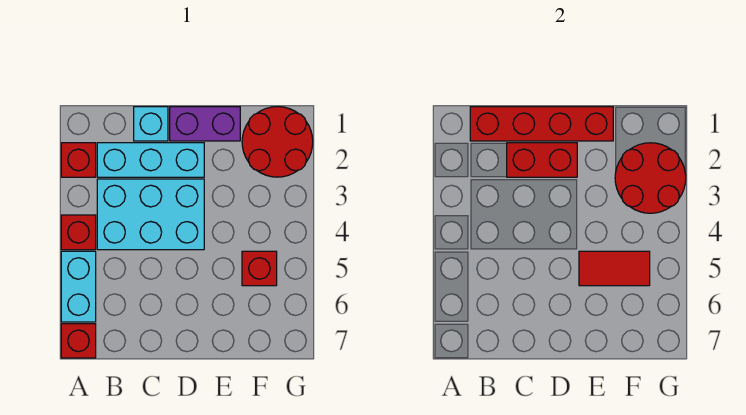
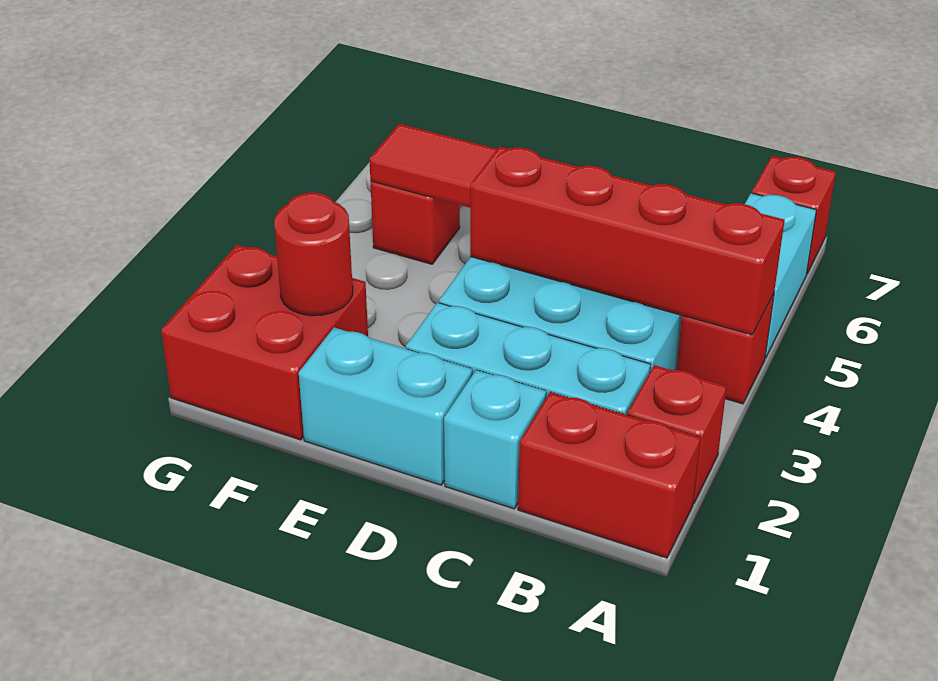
red brick B1:E1 level 2 -> red brick A4:D4 level 2
red brick C2:D2 level 2 -> red brick A1:B1 level 1
purple brick D1:E1 level 1 -> cyan brick D1:E1 level 1
red round brick F1:G2 level 1 -> red brick F1:G2 level 1
red round brick F2:G3 level 2 -> red round brick F2 level 2

